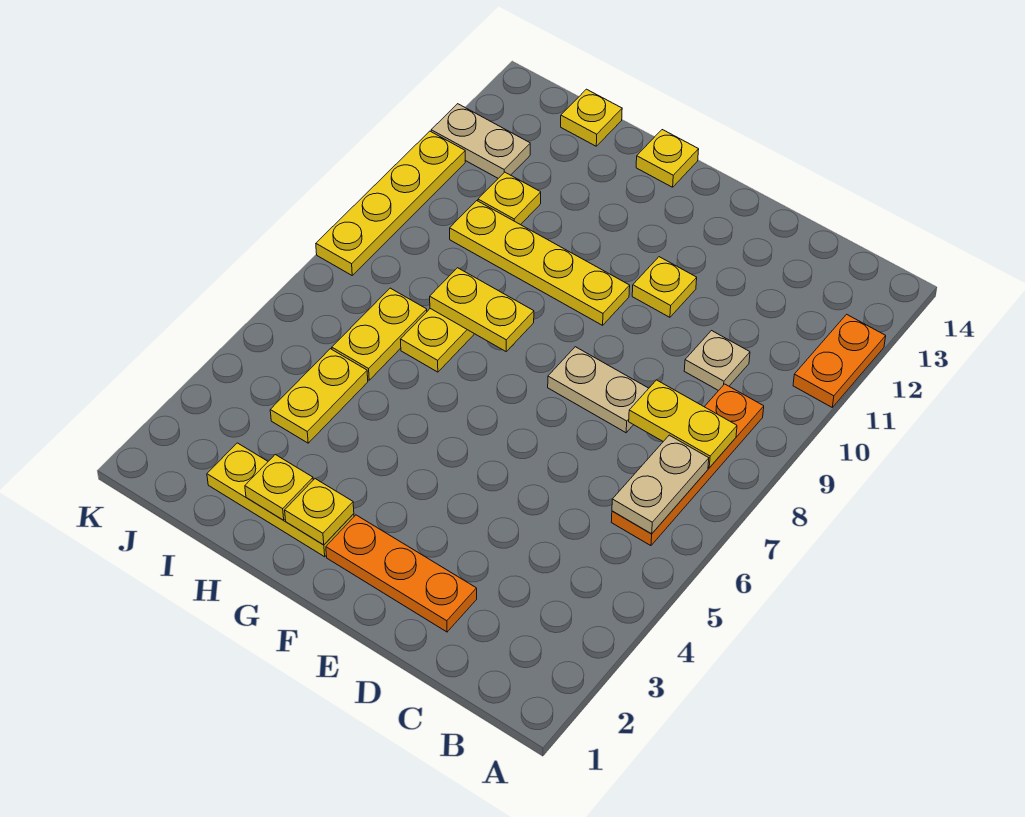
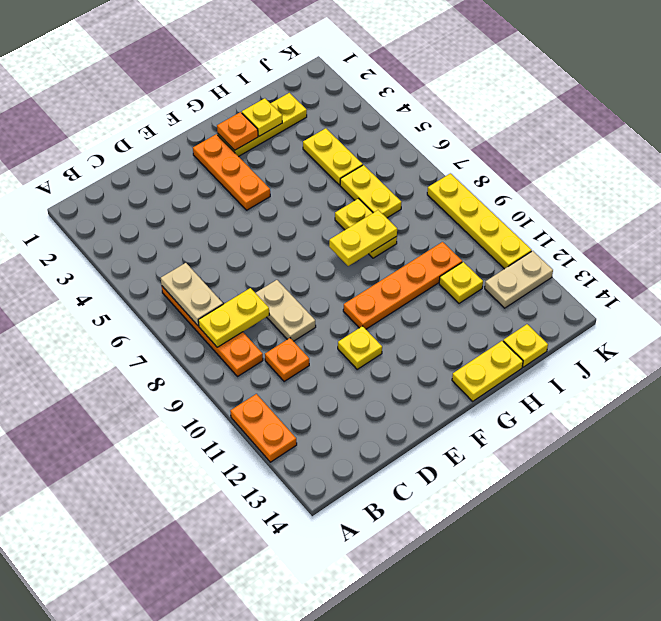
tan plate C10 level 1 -> orange plate C10 level 1
orange plate D2:F2 level 1 -> orange plate F2:F4 level 1
tan plate D8:E8 level 1 -> tan plate D8:D9 level 1
yellow plate F10:I10 level 1 -> orange plate F10:I10 level 1
yellow plate G2 level 2 -> orange plate G2 level 2
yellow plate G14 level 1 -> yellow plate G14:H14 level 1

